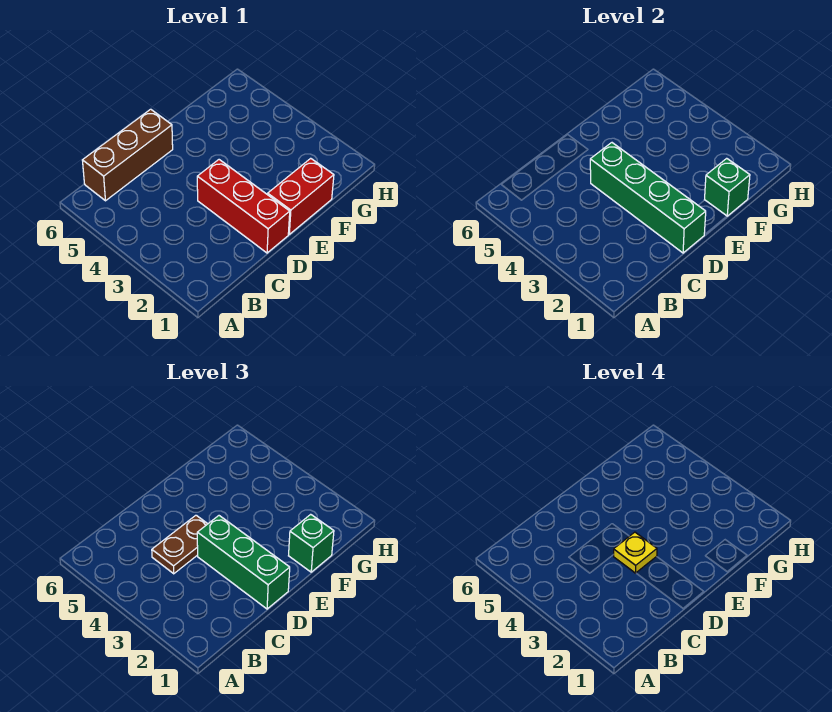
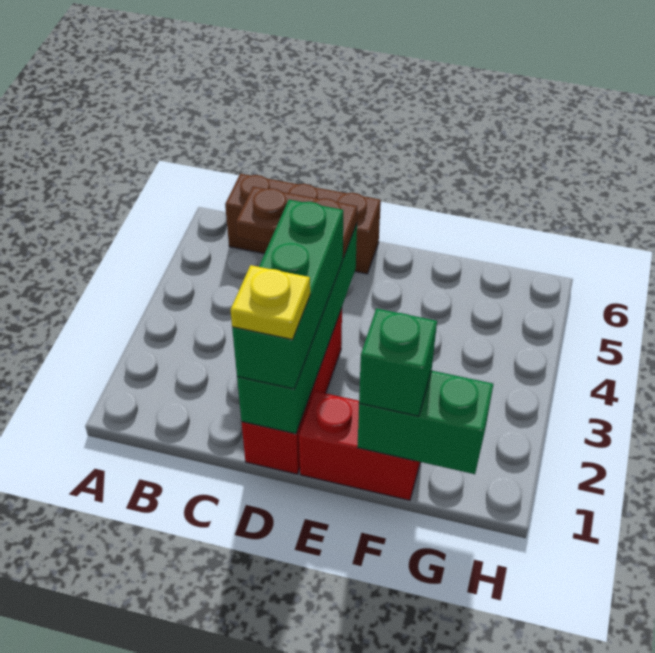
yellow plate D3 level 4 -> yellow plate D1 level 4
green brick F1 level 2 -> green brick F1:G1 level 2

